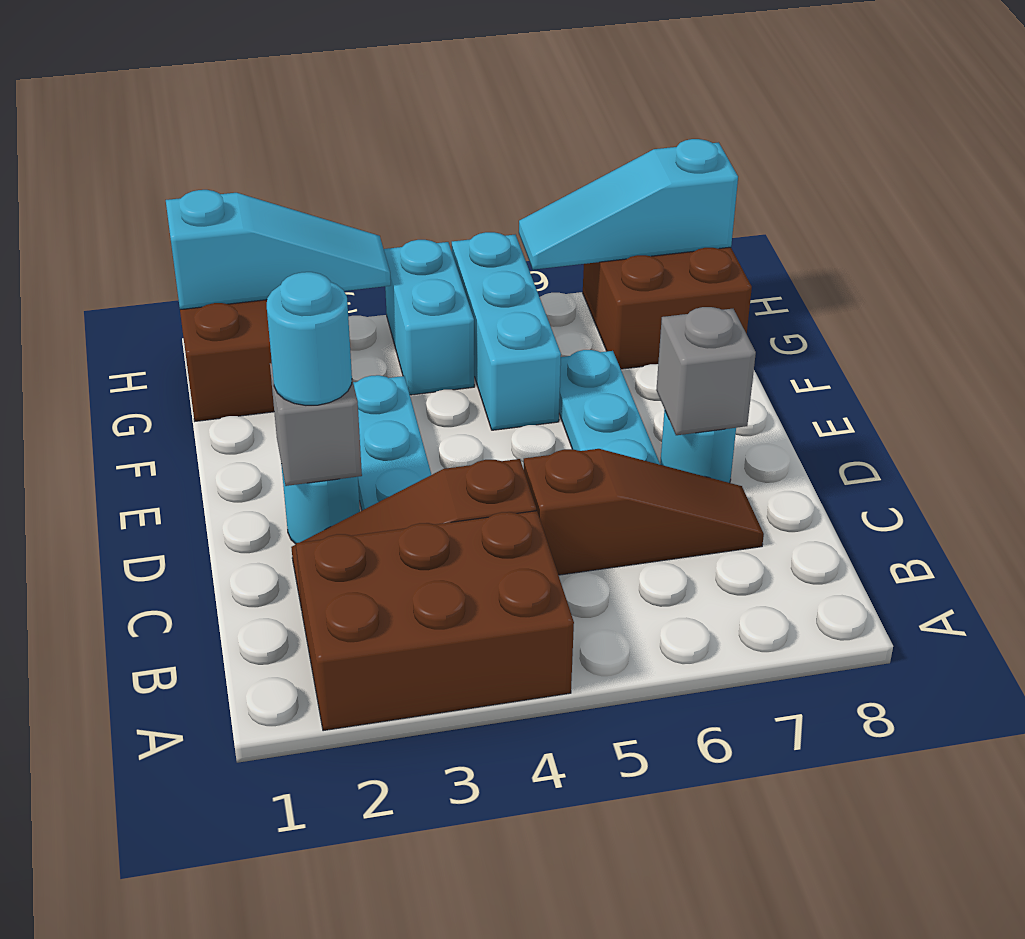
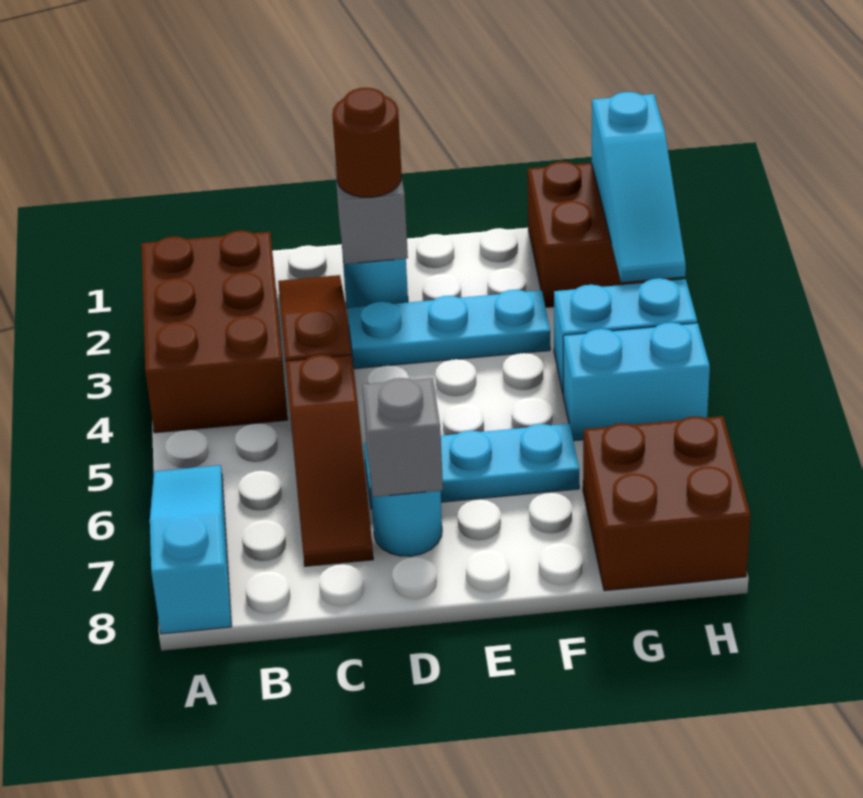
cyan round brick D2 level 3 -> brown round brick D2 level 3
cyan brick F5:H5 level 1 -> cyan brick G5:H5 level 1
cyan slope H6:H8 level 2 top 8 -> cyan slope A6:A8 level 1 top 8

